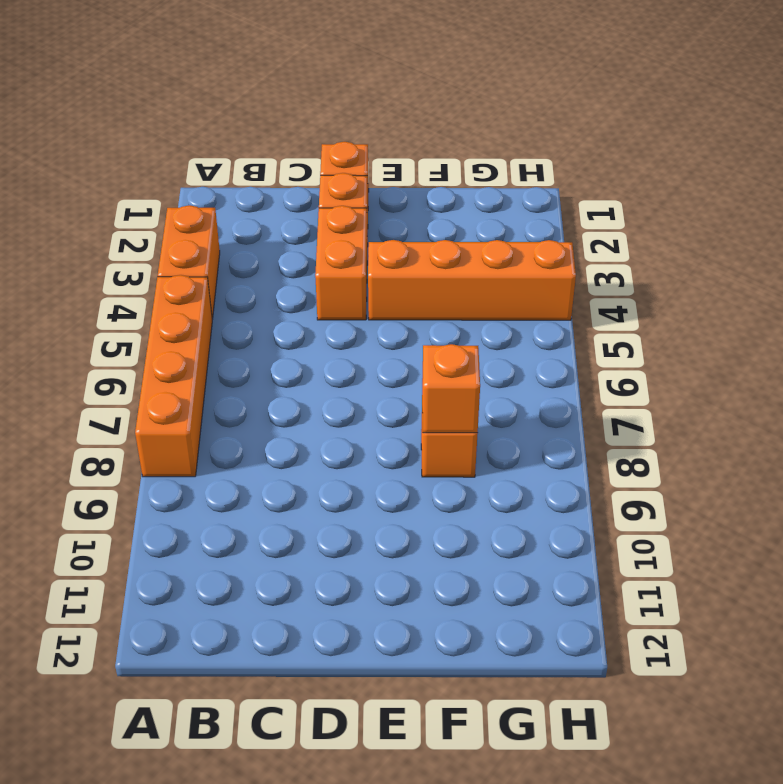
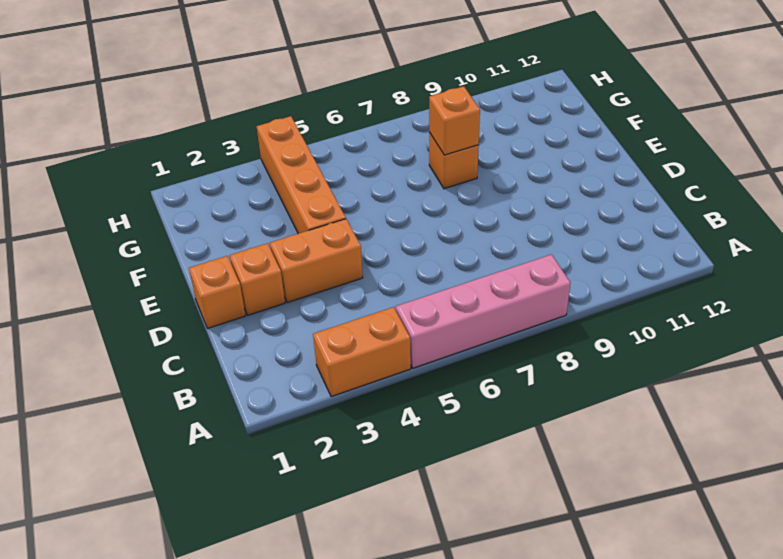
orange brick A5:A8 level 1 -> pink brick A5:A8 level 1

